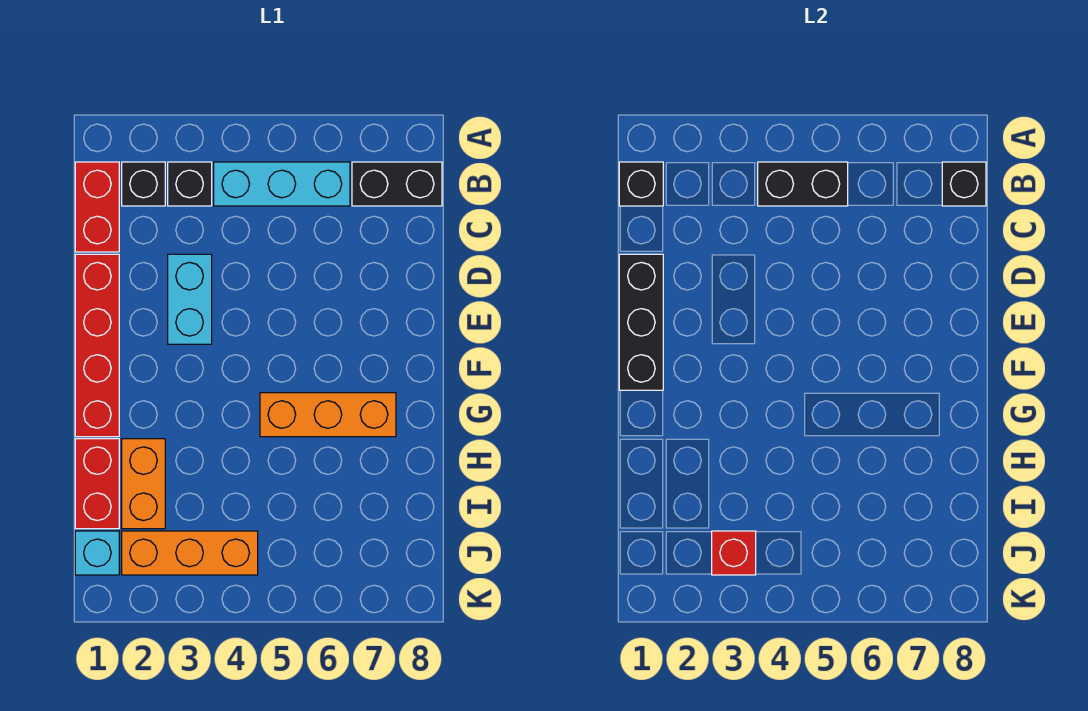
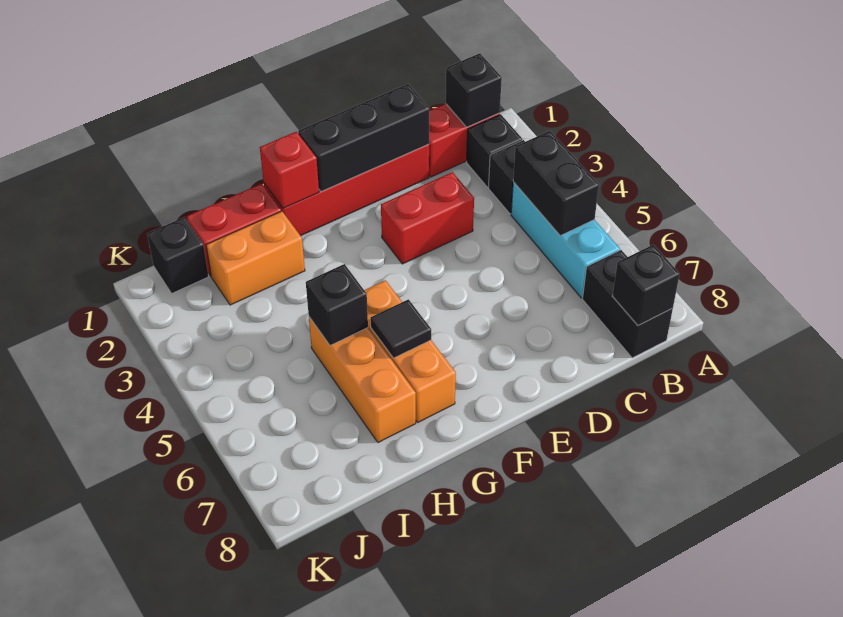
cyan brick D3:E3 level 1 -> red brick D3:E3 level 1
none -> black tile G6 level 2
none -> black brick H5 level 2
cyan brick J1 level 1 -> black brick J1 level 1
orange brick J2:J4 level 1 -> orange brick H5:H7 level 1
red brick J3 level 2 -> red brick G1 level 2

